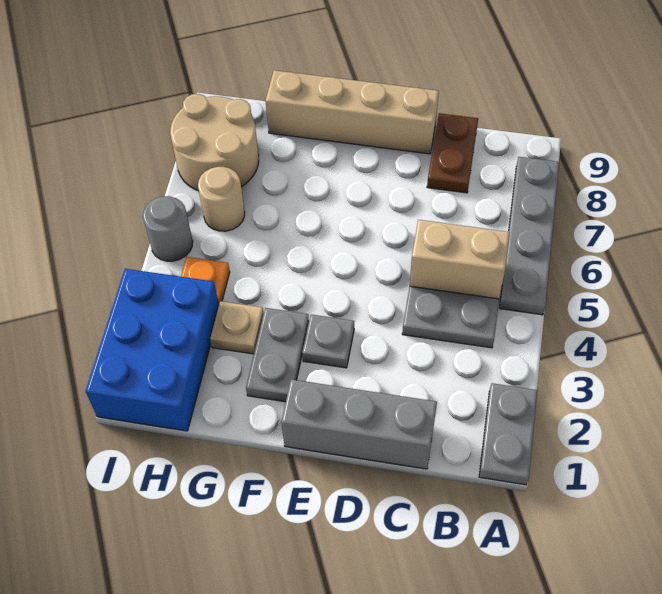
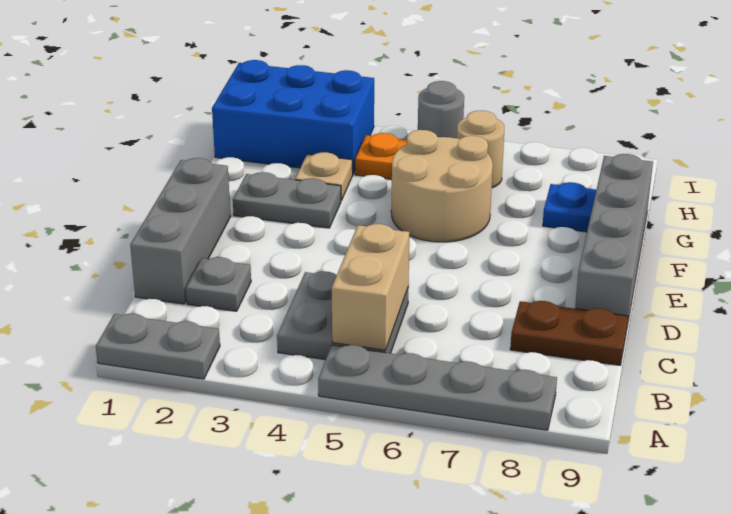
tan brick D9:G9 level 1 -> grey brick D9:G9 level 1
grey plate E3 level 1 -> grey plate C2 level 1
none -> blue plate G8 level 1
tan round brick H7:I8 level 1 -> tan round brick F5:G6 level 1

